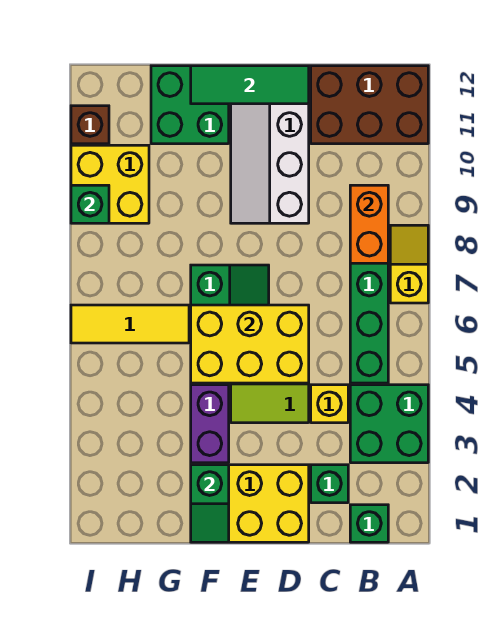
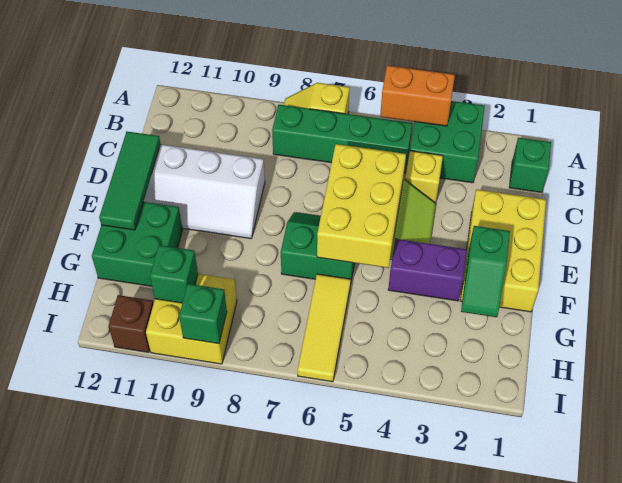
brown brick A11:C12 level 1 -> none
orange brick B8:B9 level 2 -> orange brick A4:A5 level 2
green brick C2 level 1 -> green brick H10 level 2
green slope F1:F2 level 2 top 2 -> green slope F2:G2 level 2 top F

